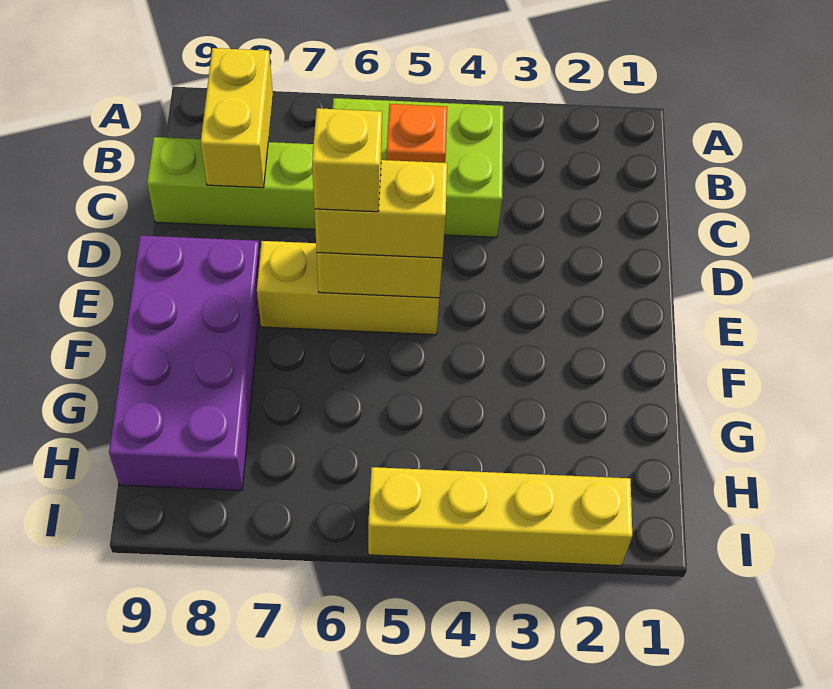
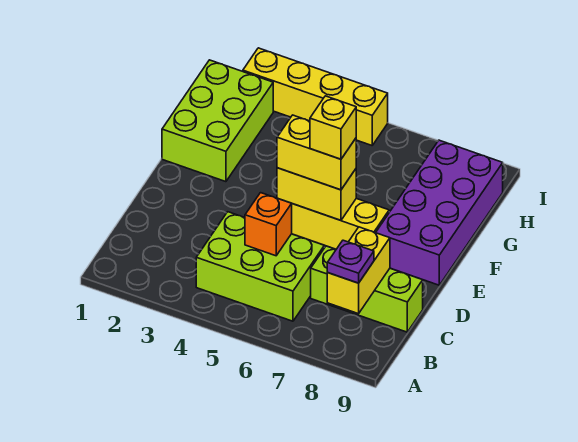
none -> purple plate B8 level 3
none -> lime brick F1:H2 level 1

